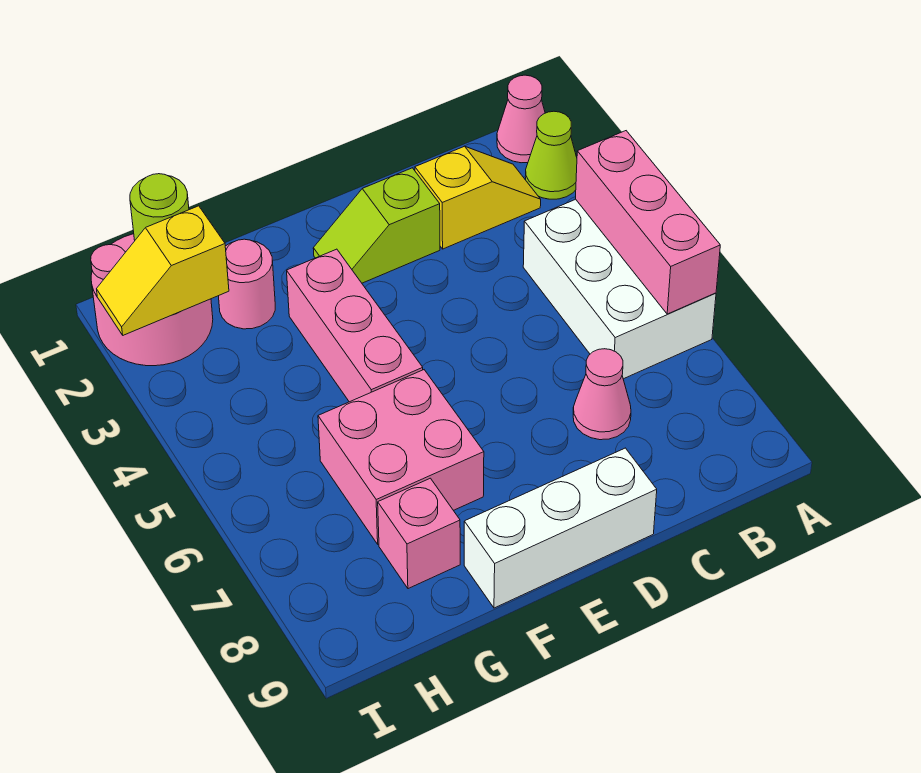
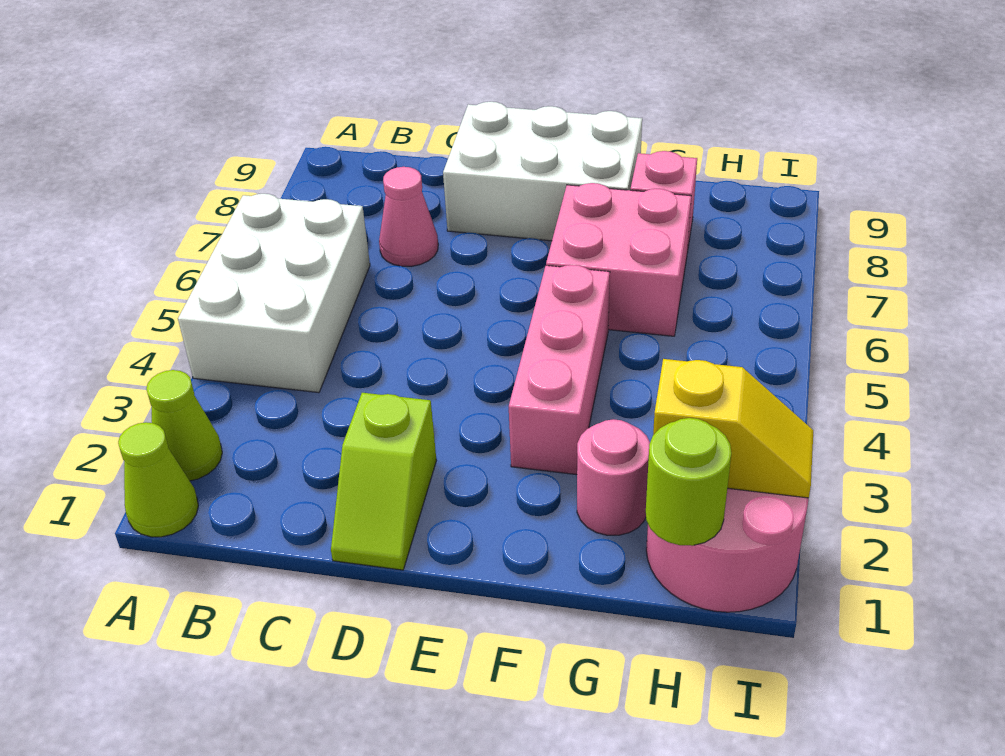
pink cone A1 level 1 -> lime cone A1 level 1
pink brick A4:A6 level 2 -> none
yellow slope B2:C2 level 1 top C -> none
lime slope D2:E2 level 1 top D -> lime slope D1:D2 level 1 top 2
white brick D9:F9 level 1 -> white brick D8:F9 level 1

